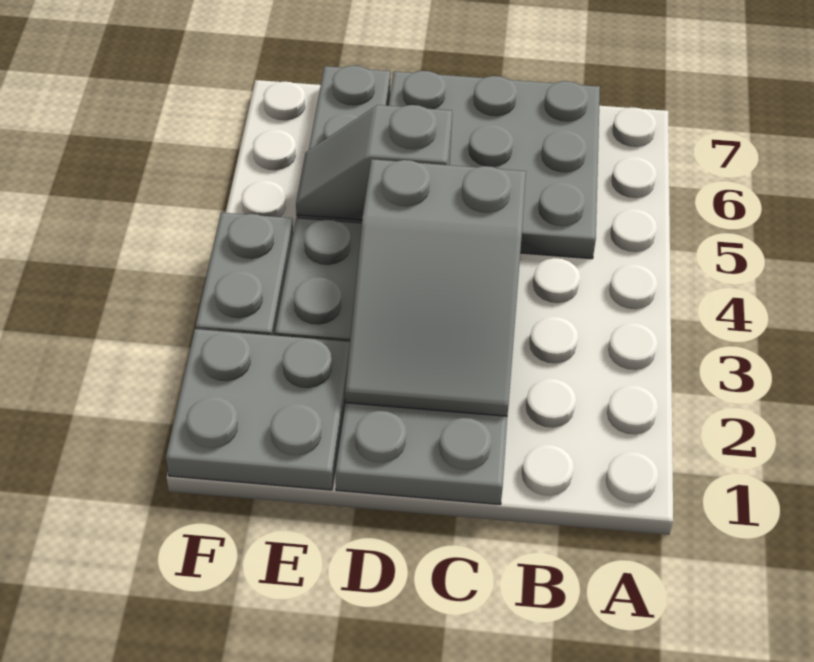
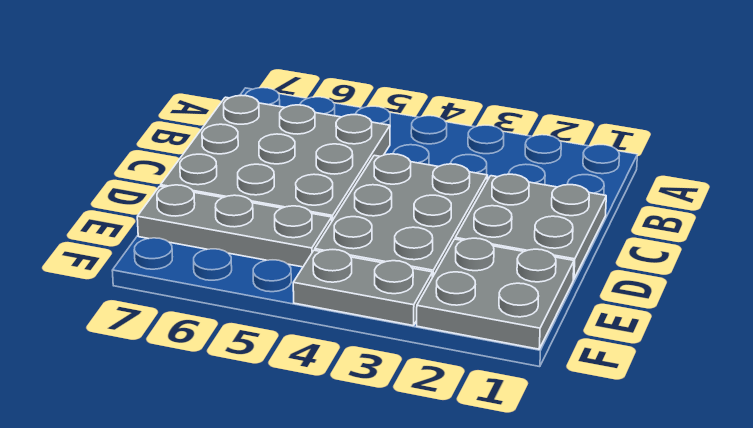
grey slope C2:D4 level 2 top 4 -> none
grey slope D5:E5 level 2 top D -> none

